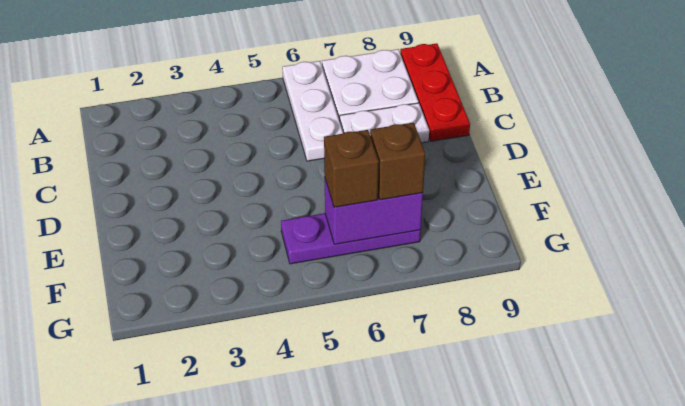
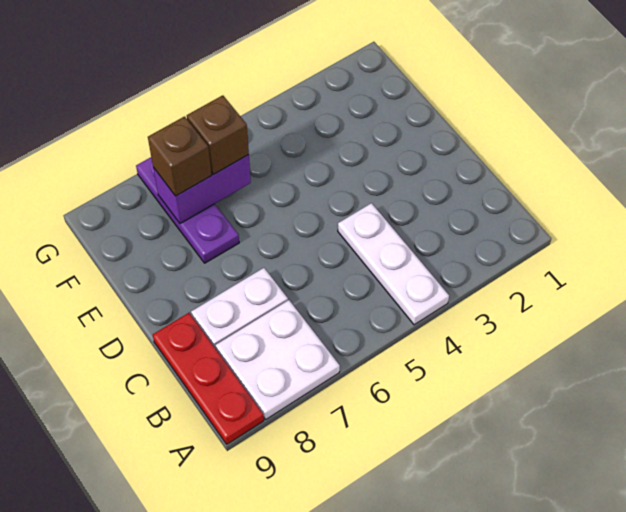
white plate A6:C6 level 1 -> white plate A4:C4 level 1
purple plate F5:F7 level 1 -> purple plate E7:G7 level 1

